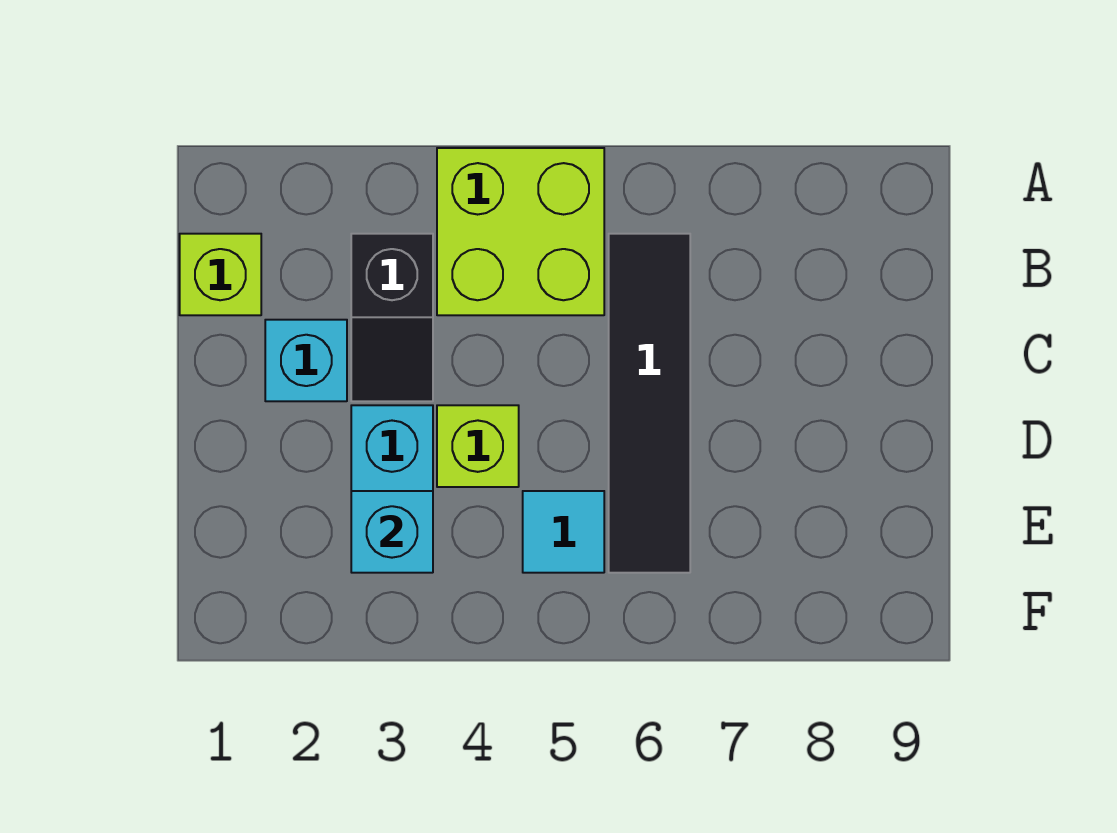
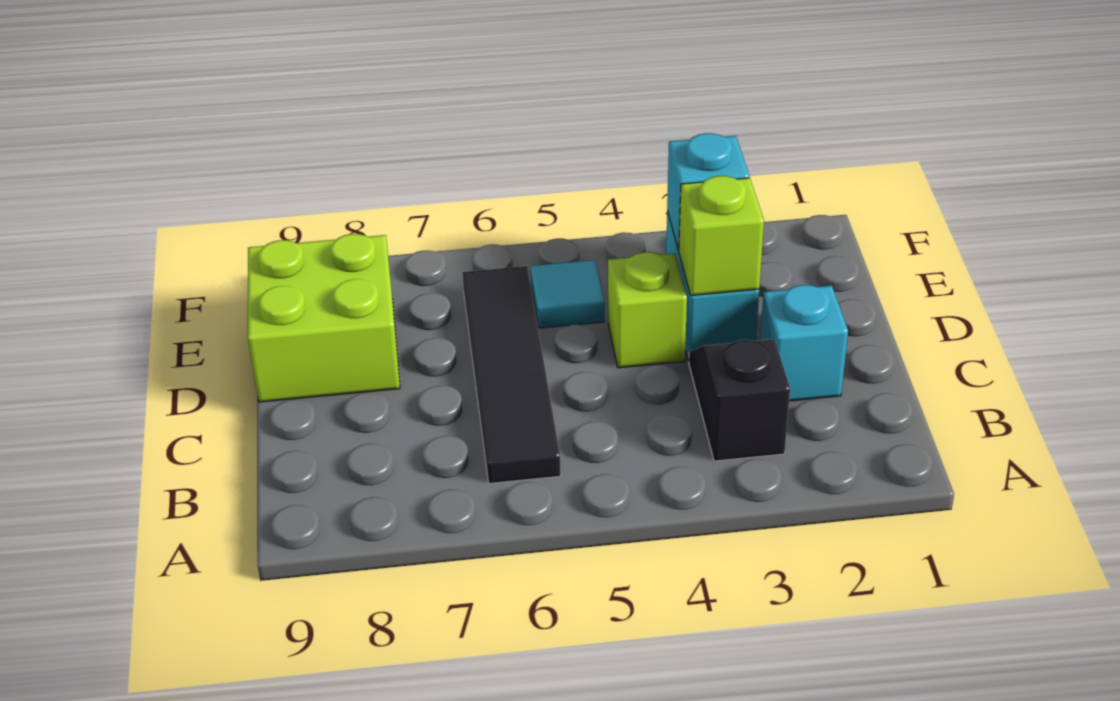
lime brick A4:B5 level 1 -> lime brick D8:E9 level 1
lime brick B1 level 1 -> lime brick D3 level 2

